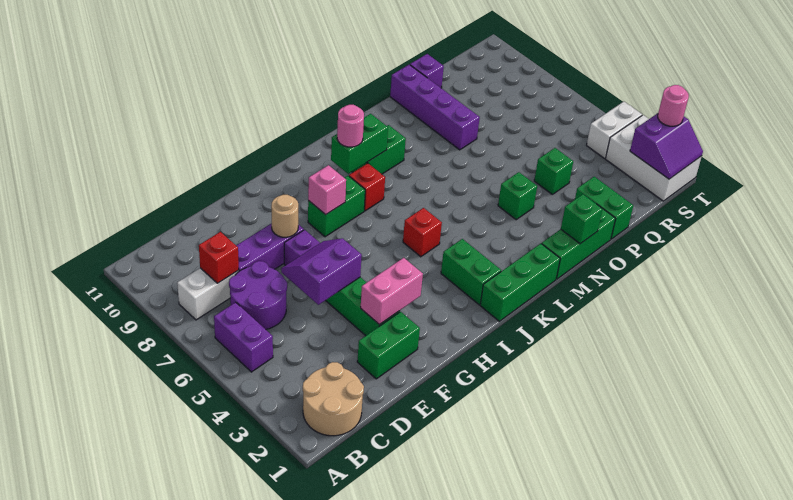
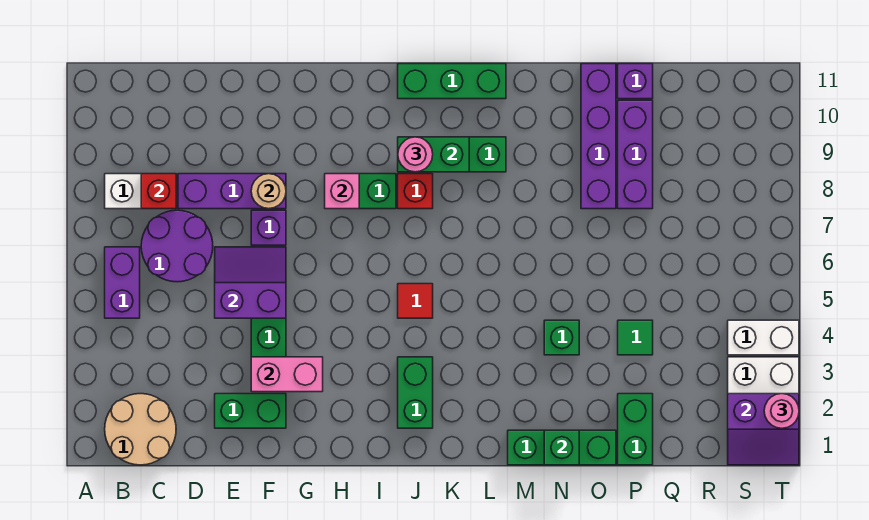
green brick J1:L1 level 1 -> green brick J11:L11 level 1
red brick J5 level 1 -> red tile J5 level 1
green brick P4 level 1 -> green tile P4 level 1
none -> purple brick P8:P10 level 1

